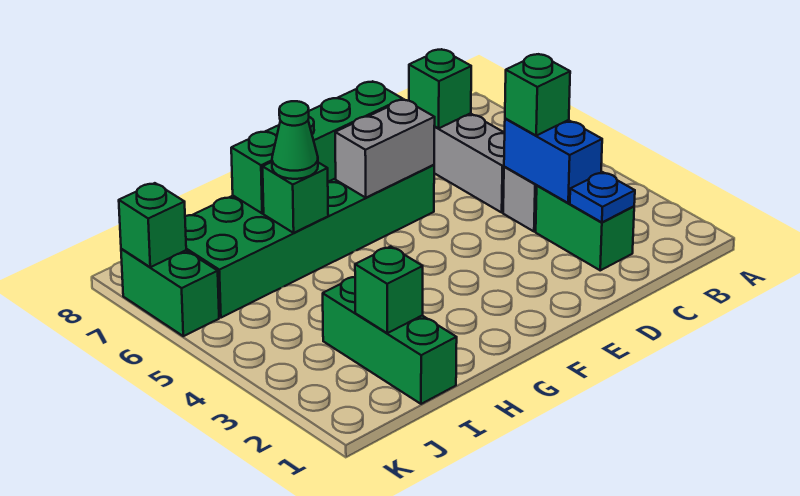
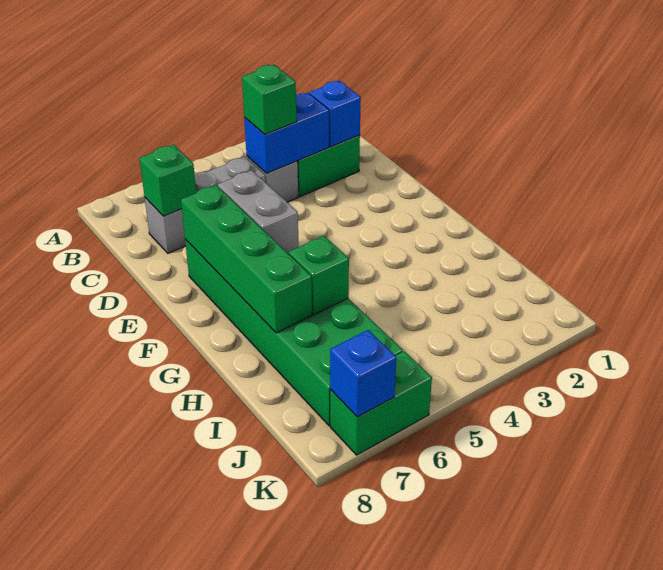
blue plate C2 level 2 -> blue brick C2 level 2
green cone H6 level 3 -> none
green brick I1:I3 level 1 -> none
green brick I2 level 2 -> none
green brick K7 level 2 -> blue brick K7 level 2

